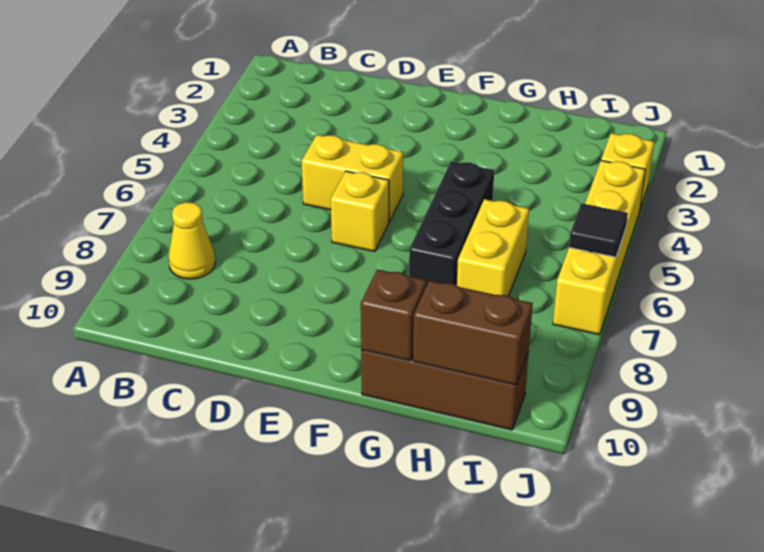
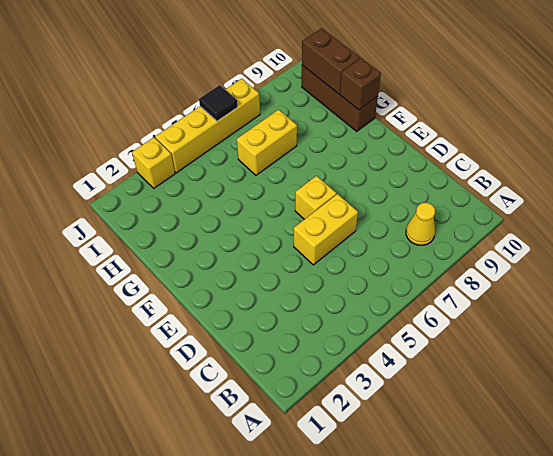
yellow brick D5:E5 level 1 -> yellow brick D5:D6 level 1
black brick G5:G7 level 1 -> none

